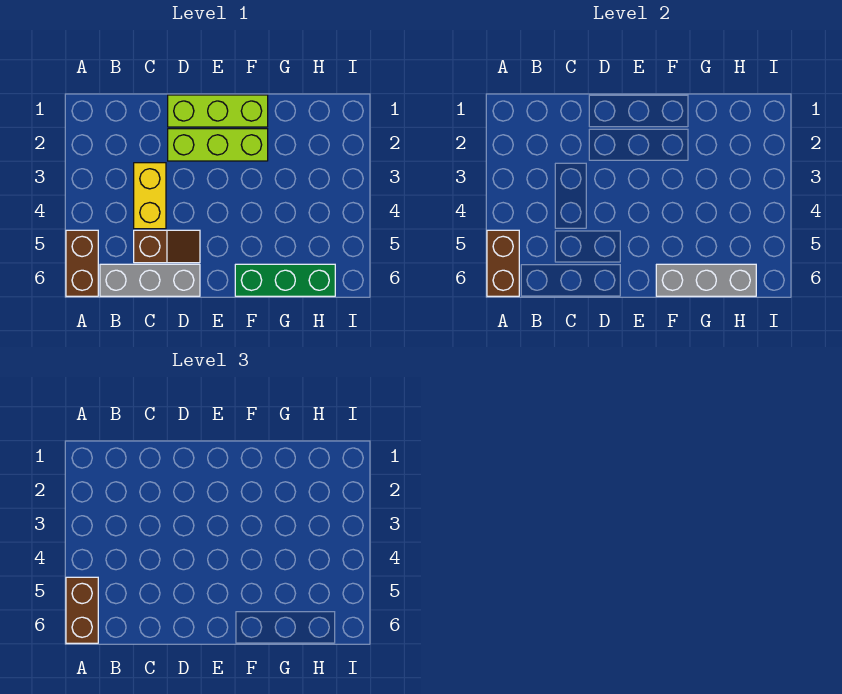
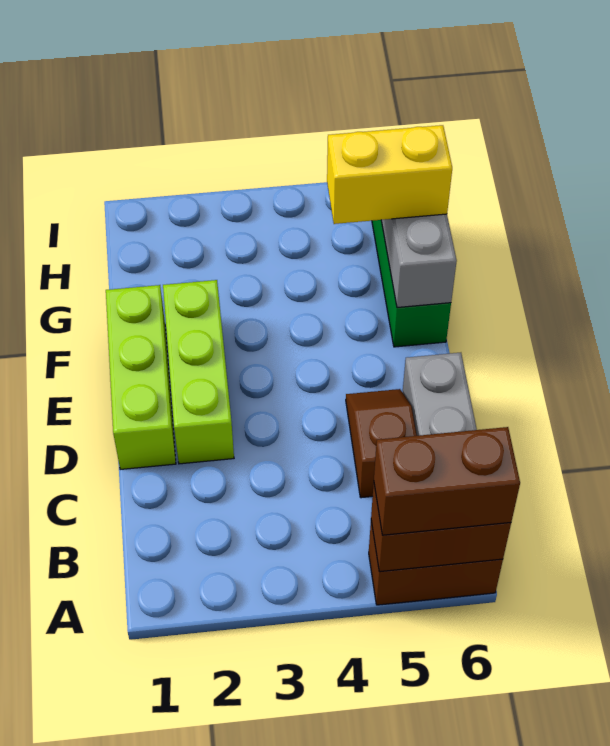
yellow brick C3:C4 level 1 -> yellow brick G5:G6 level 3

